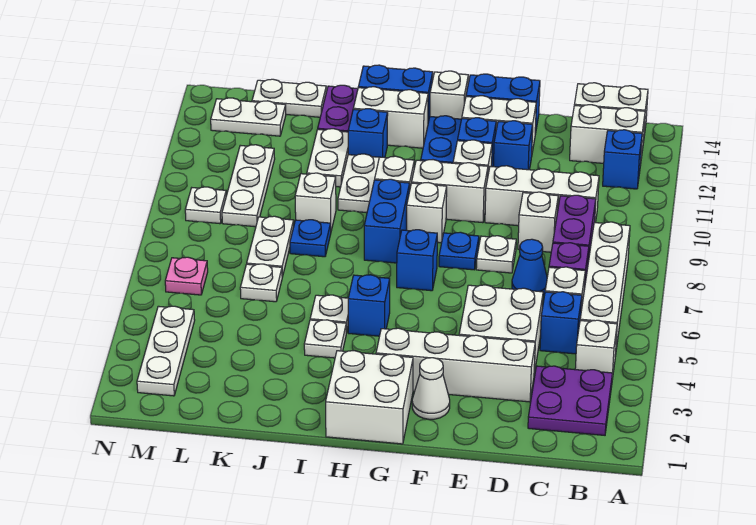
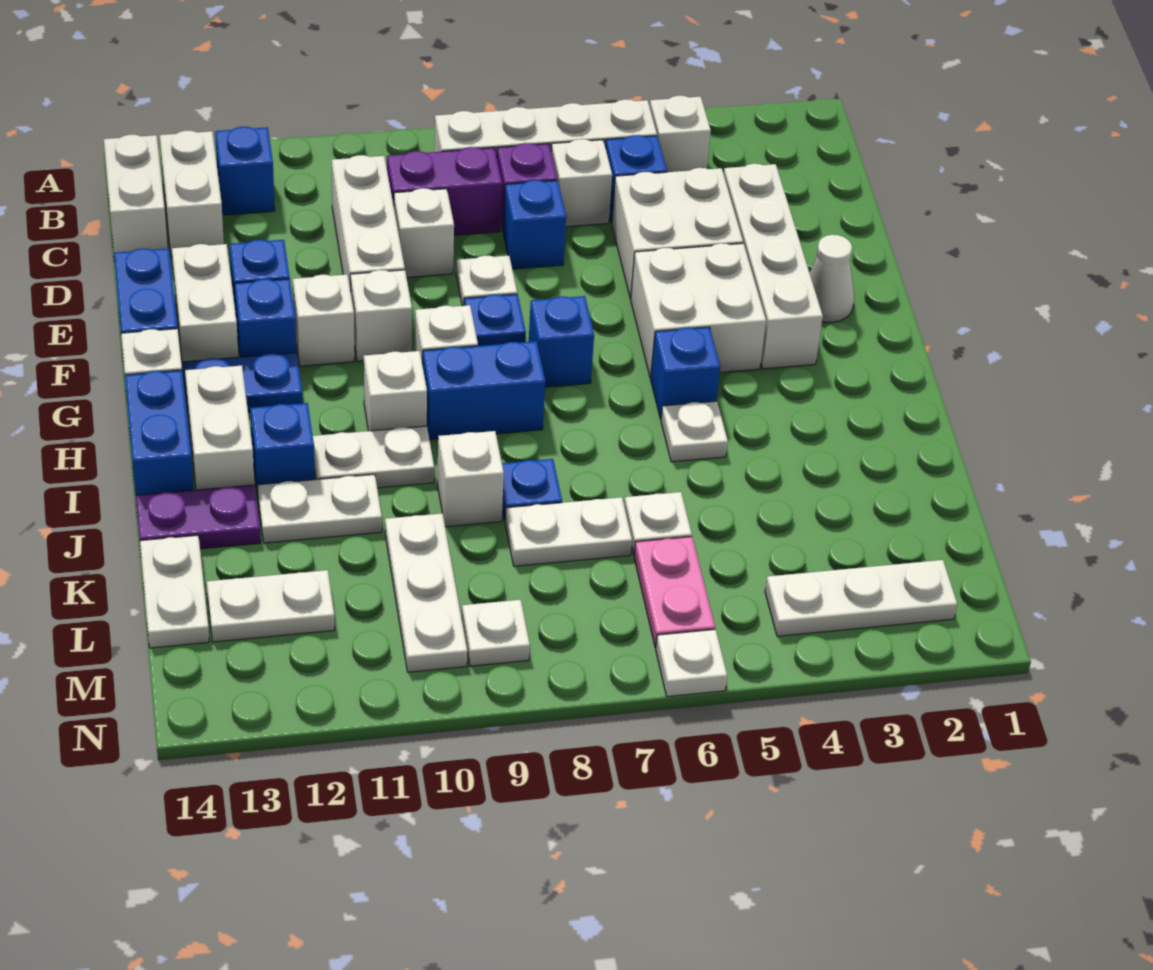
purple plate B2:C3 level 1 -> none
blue cone D7 level 1 -> blue brick D7 level 1
white brick F10:G10 level 1 -> white brick F10 level 1
white brick G1:H2 level 1 -> white brick F4:G5 level 1
white plate I4 level 1 -> white plate N6 level 1
white plate L9:L11 level 1 -> white plate K10:M10 level 1
white plate L13:M13 level 1 -> white plate L12:L13 level 1
pink plate M6 level 1 -> pink plate L6:M6 level 1

